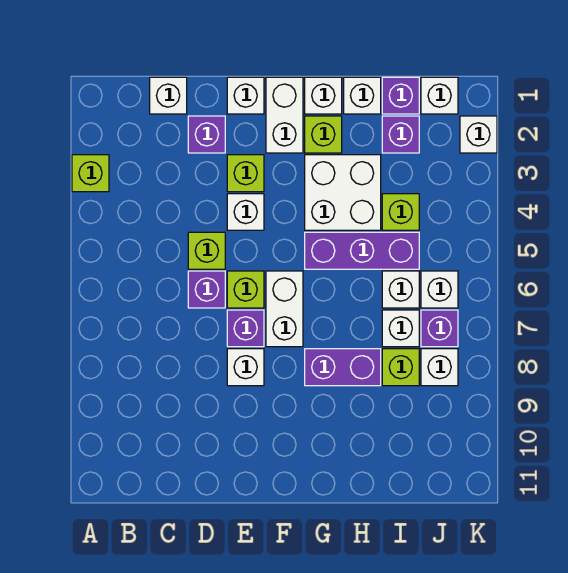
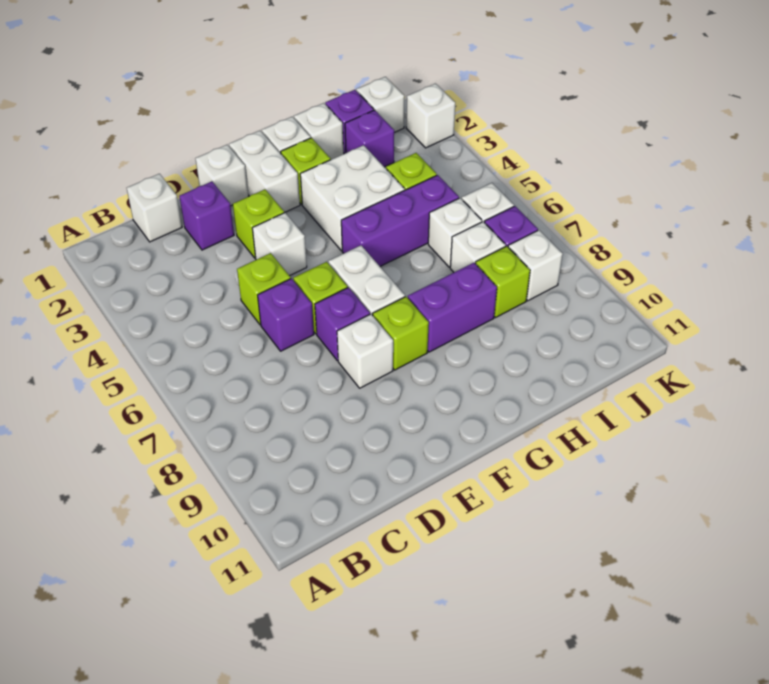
lime brick A3 level 1 -> lime brick F8 level 1

